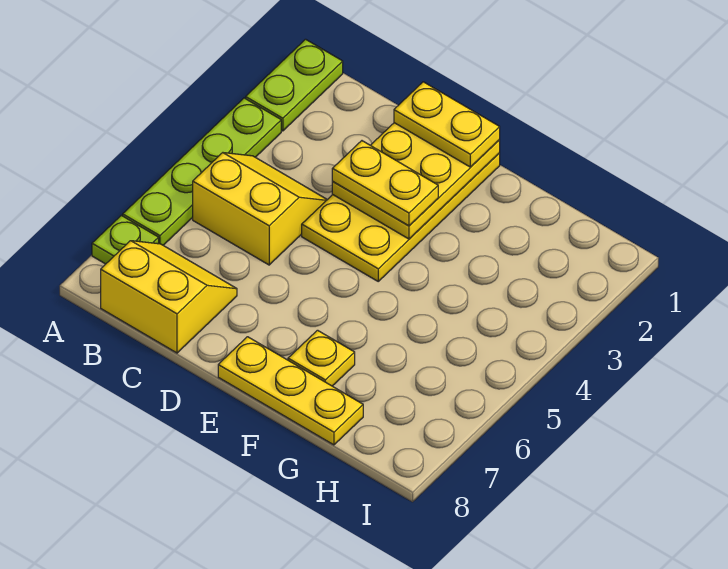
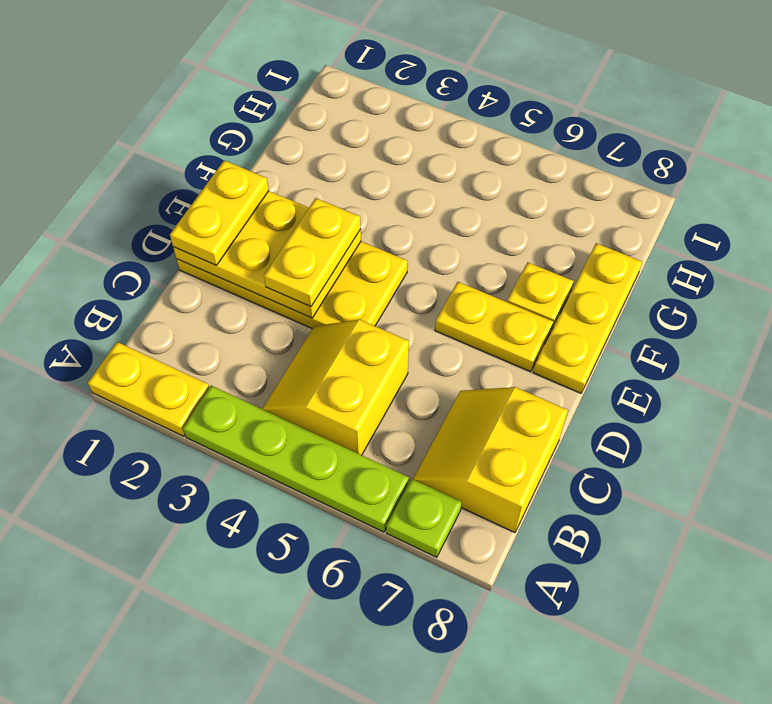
lime plate A1:A2 level 1 -> yellow plate A1:A2 level 1
none -> yellow plate E6:E7 level 1

